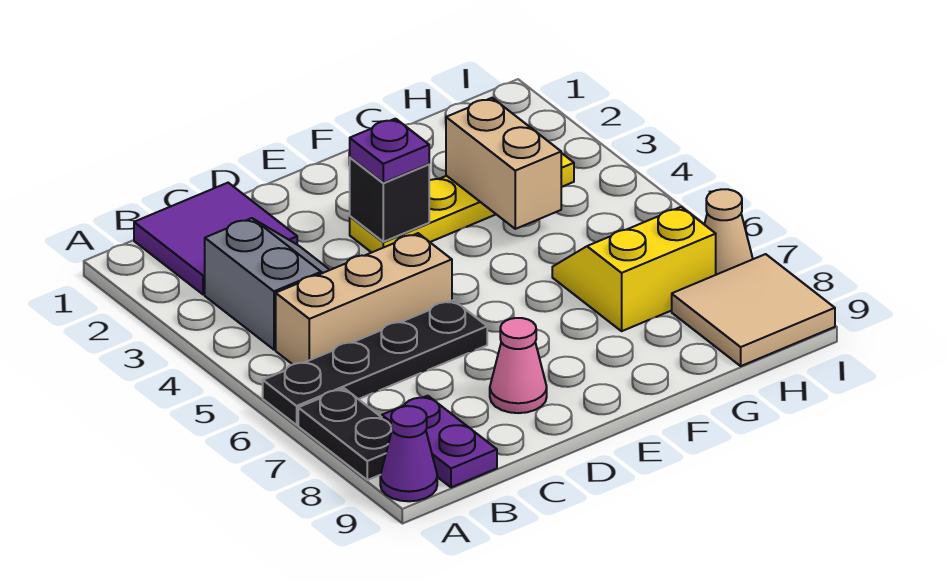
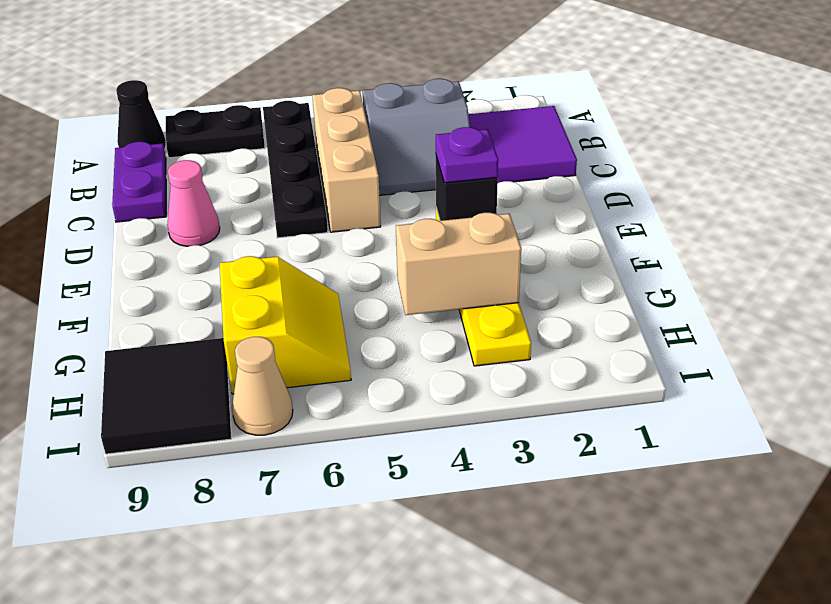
purple cone A9 level 1 -> black cone A9 level 1
purple plate B8:B9 level 1 -> purple plate B9:C9 level 1
tan tile H8:I9 level 1 -> black tile H8:I9 level 1

